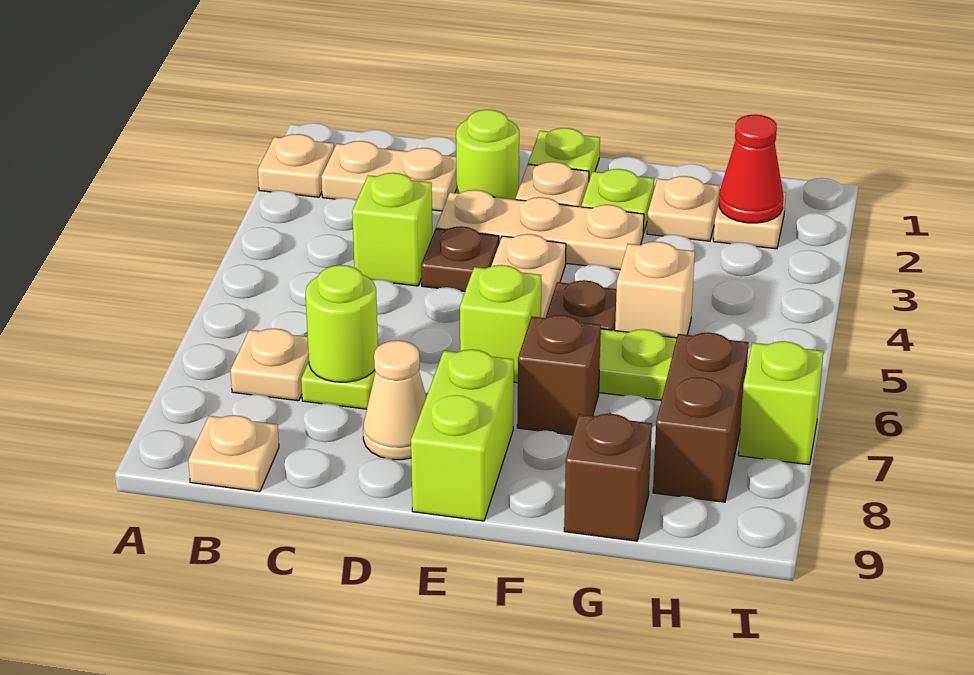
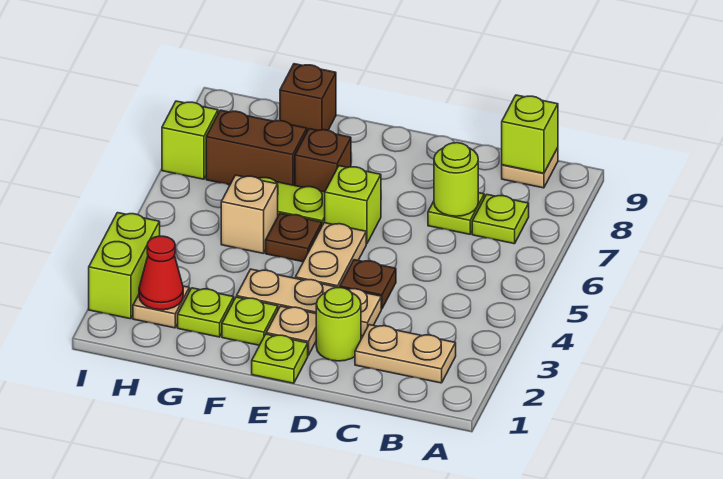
tan plate A2 level 1 -> none
tan plate B7 level 1 -> lime plate B7 level 1
lime brick C4 level 1 -> lime brick B9 level 2
tan cone D8 level 1 -> none
lime brick E8:E9 level 1 -> lime brick I2:I3 level 1
tan plate G2 level 1 -> lime plate G2 level 1
brown brick H7:H8 level 1 -> brown brick G7:H7 level 1

